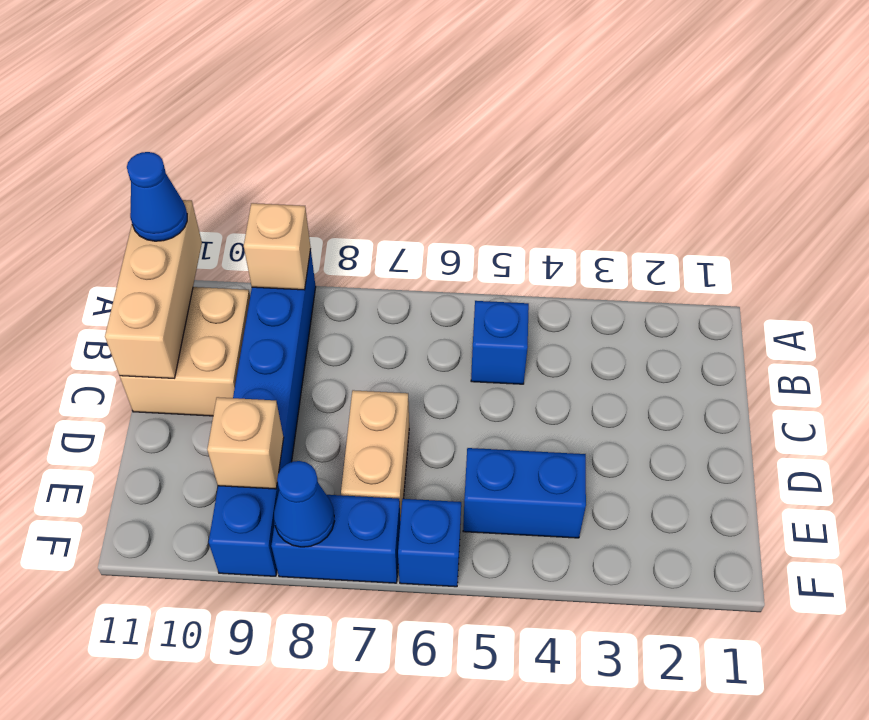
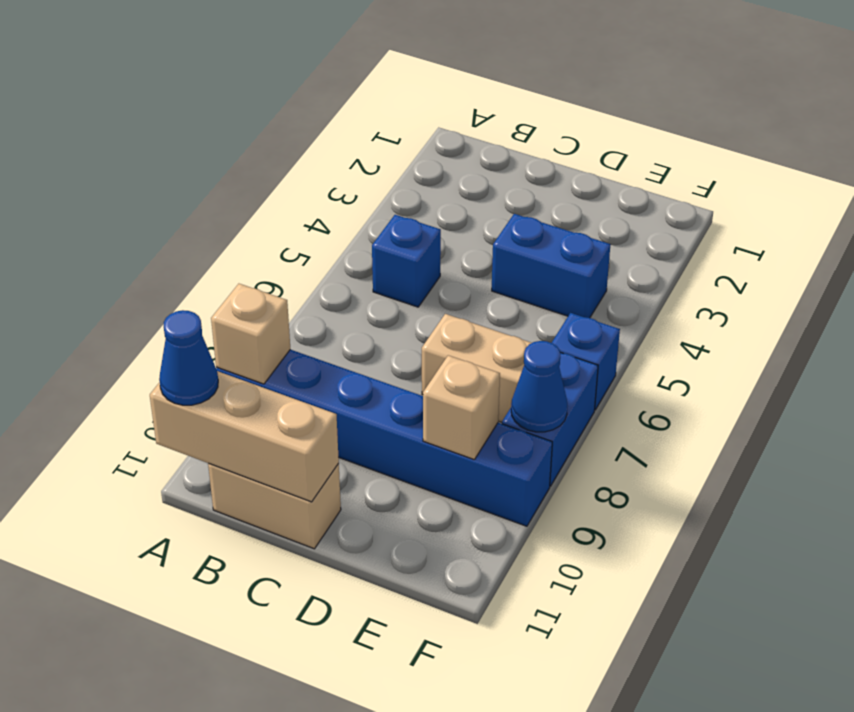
tan brick B10:C11 level 1 -> tan brick B11:C11 level 1
blue brick E4:E5 level 1 -> blue brick D4:E4 level 1

